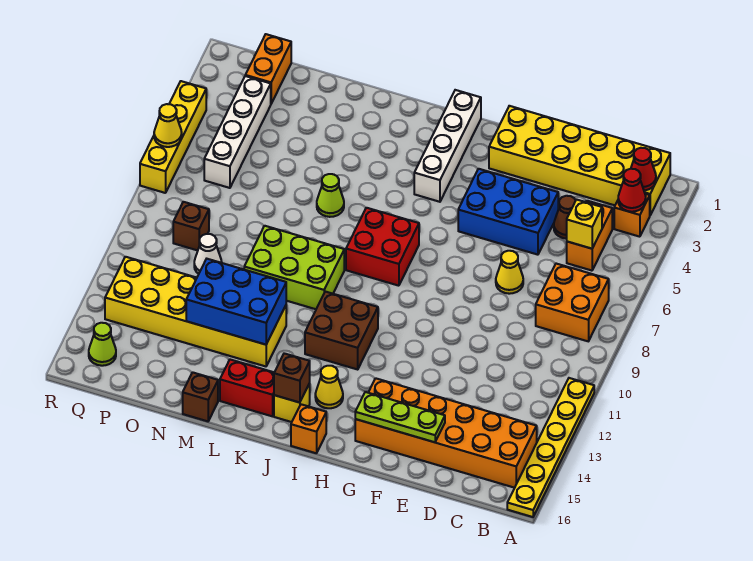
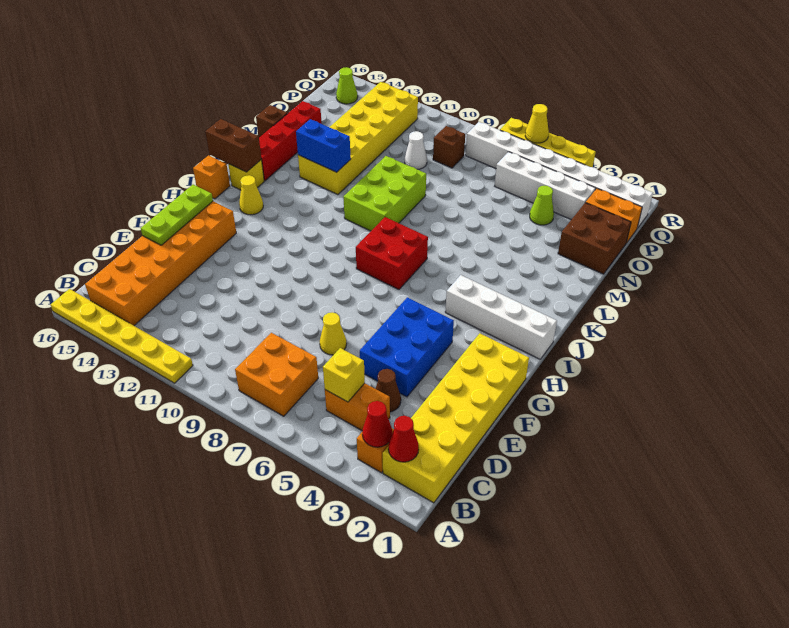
brown brick I11:J12 level 1 -> brown brick N1:O2 level 1
brown brick J15 level 2 -> brown brick J15:J16 level 2
red brick K15:L15 level 1 -> red brick K15:N15 level 1
lime cone L6 level 1 -> lime cone O4 level 1
blue brick L12:N13 level 2 -> blue brick L12:L13 level 2
none -> white brick Q1:Q8 level 1

